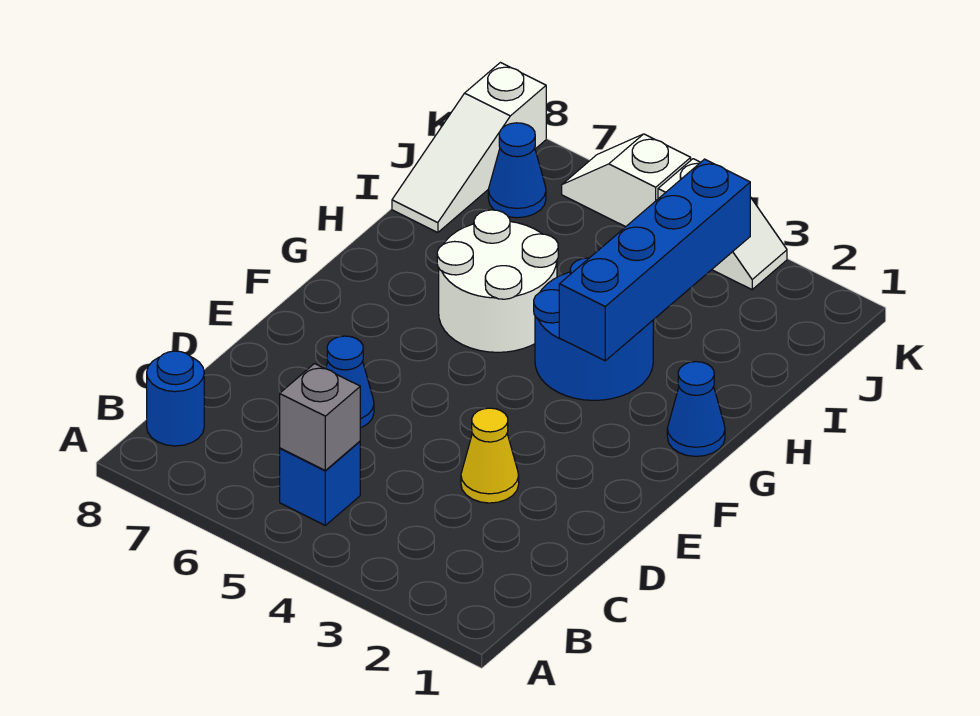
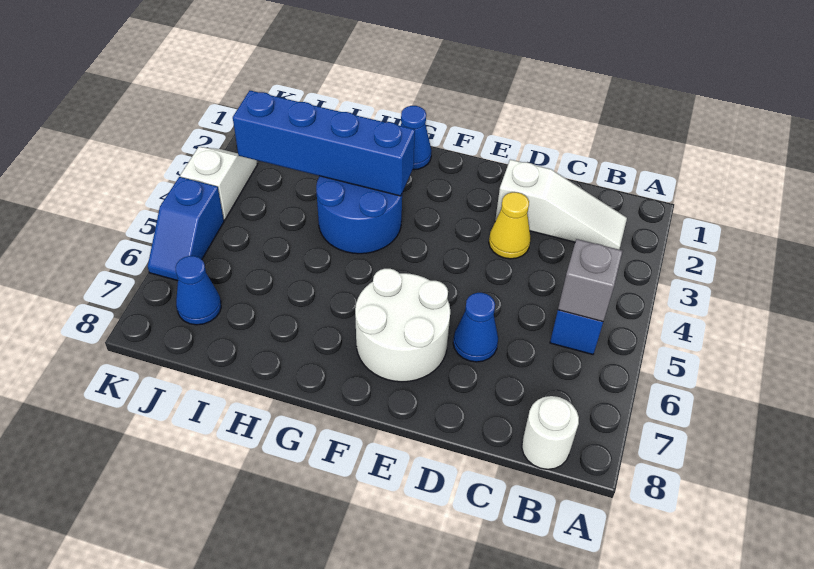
blue round brick B8 level 1 -> white round brick B8 level 1
white round brick G5:H6 level 1 -> white round brick E6:F7 level 1
white slope I8:K8 level 1 top K -> white slope B2:D2 level 1 top D
white slope K5:K6 level 1 top 5 -> blue slope K5:K6 level 1 top 5

